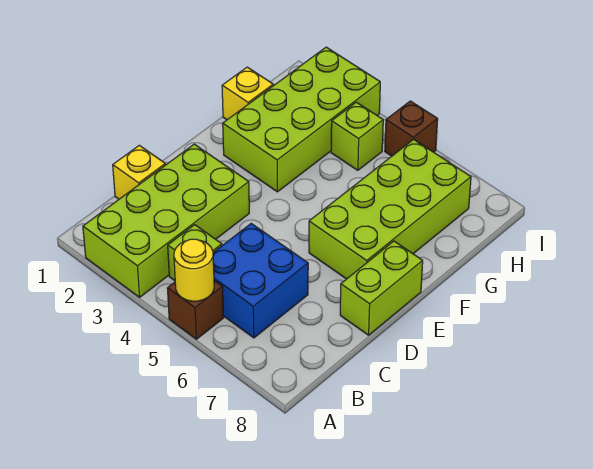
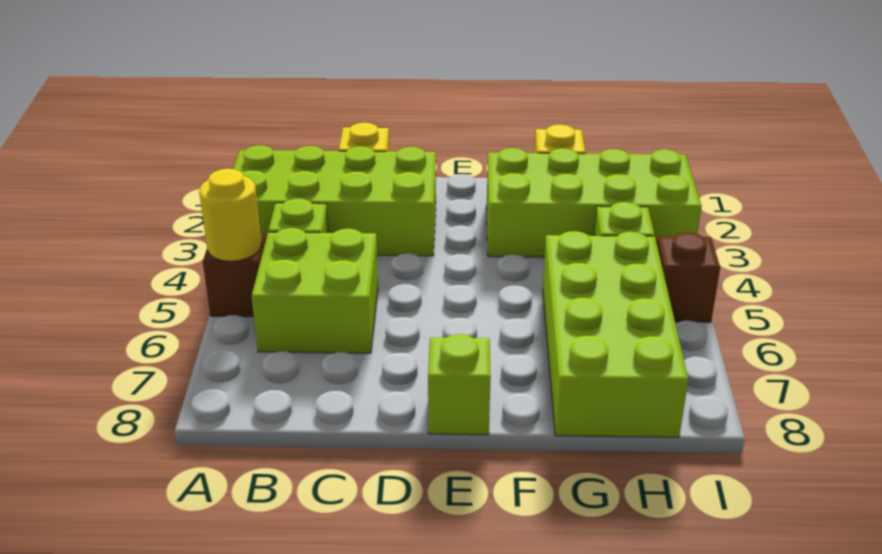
blue brick B5:C6 level 1 -> lime brick B5:C6 level 1
lime brick D8:E8 level 1 -> lime brick E8 level 1
lime brick E6:H7 level 1 -> lime brick G5:H8 level 1

